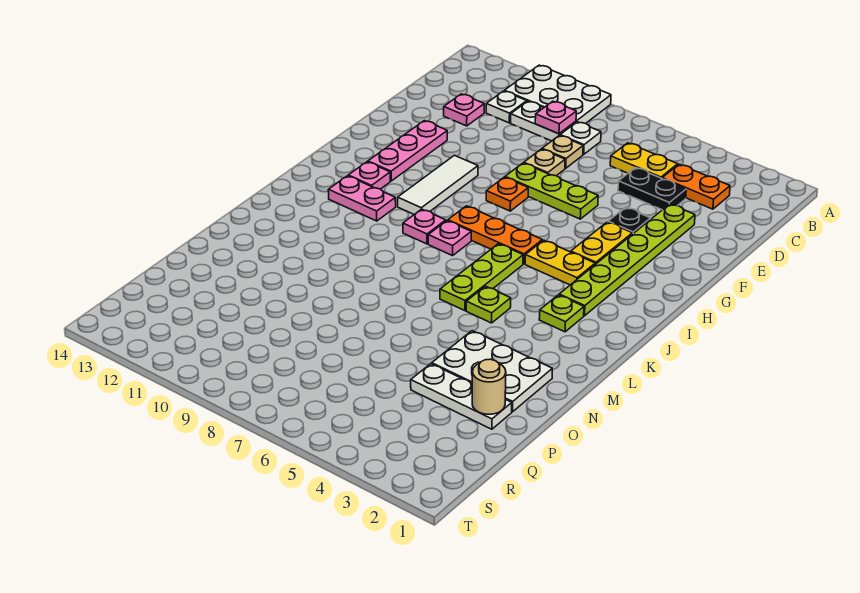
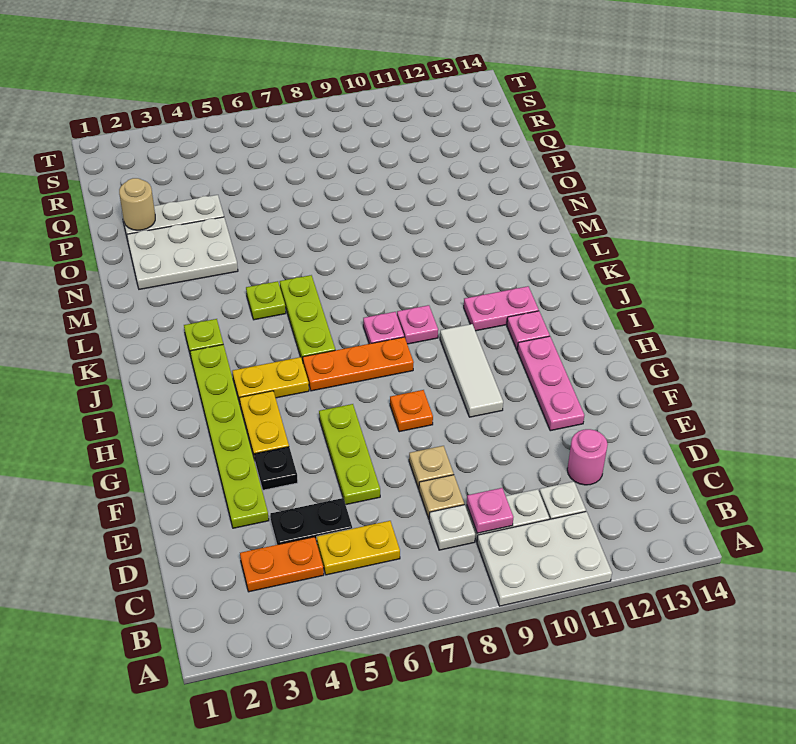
pink plate D12 level 1 -> pink round brick D12 level 1
lime plate F6:F8 level 1 -> lime plate E6:G6 level 1

